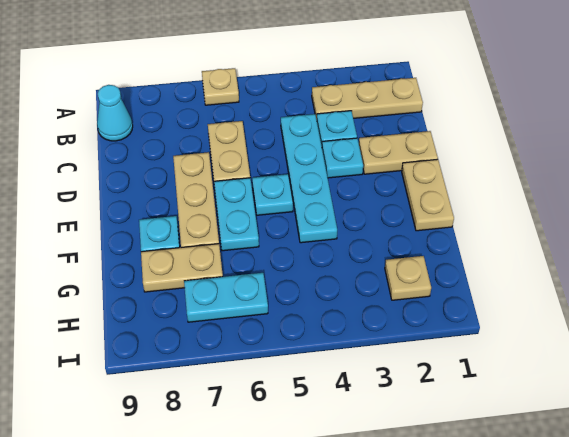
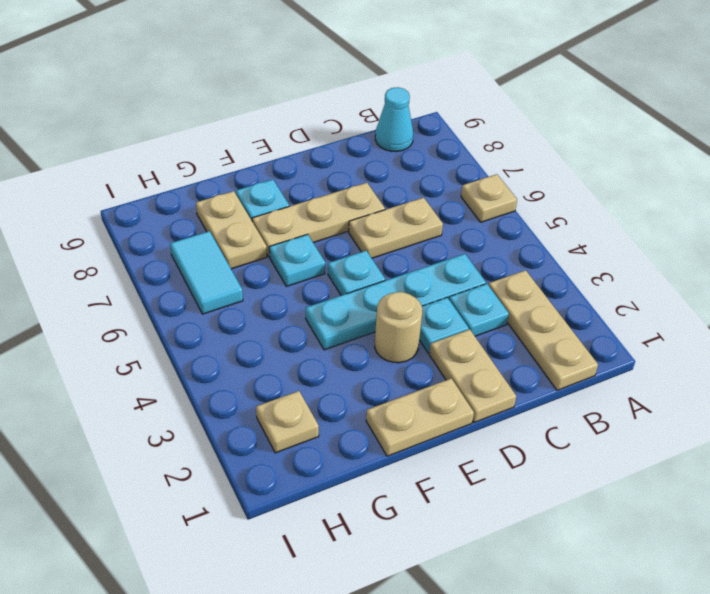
none -> tan round brick E3 level 1
cyan plate E6:F6 level 1 -> cyan plate F6 level 1
cyan plate H6:H7 level 1 -> cyan tile H6:H7 level 1

